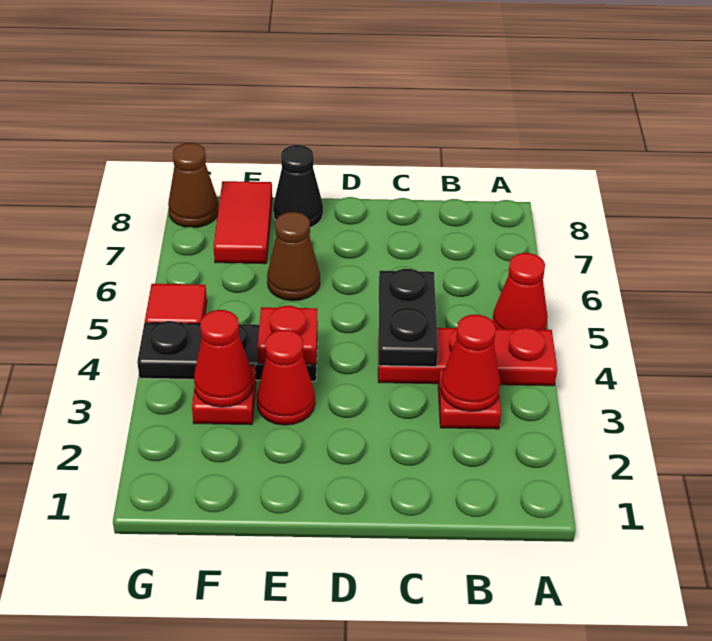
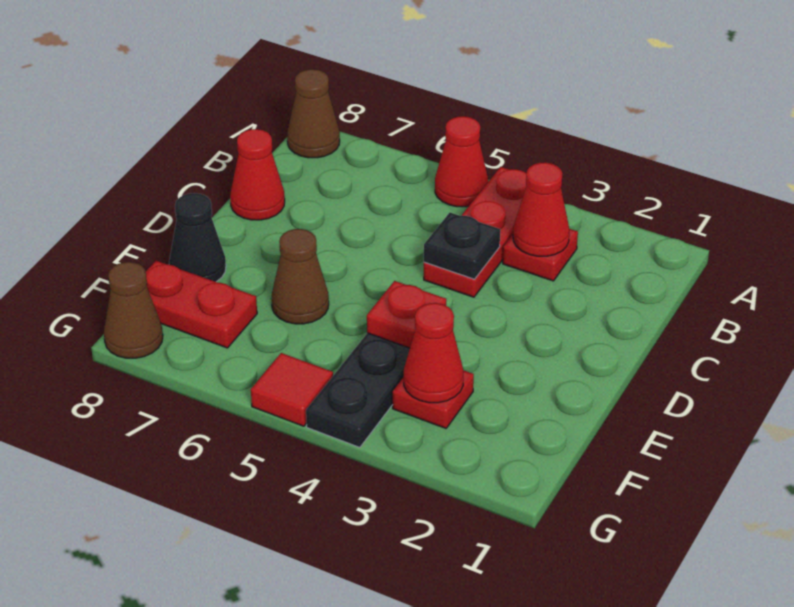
none -> brown cone A8 level 1
black plate C4:C5 level 2 -> black plate C4 level 2
red cone E3 level 1 -> red cone C8 level 1
red tile F7:F8 level 1 -> red plate F7:F8 level 1

